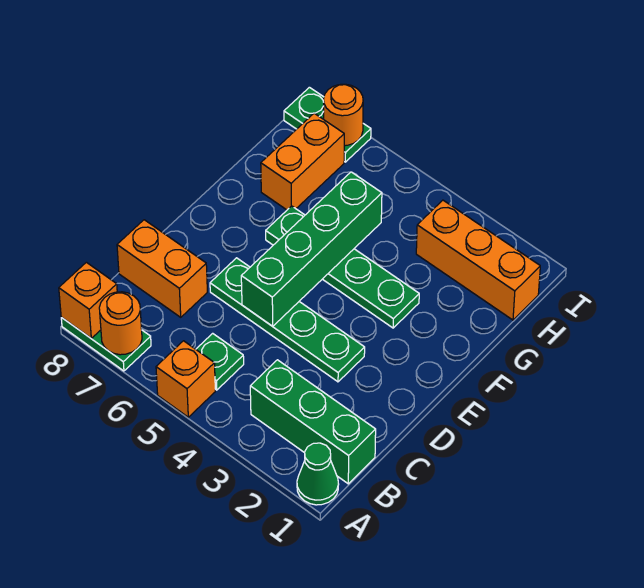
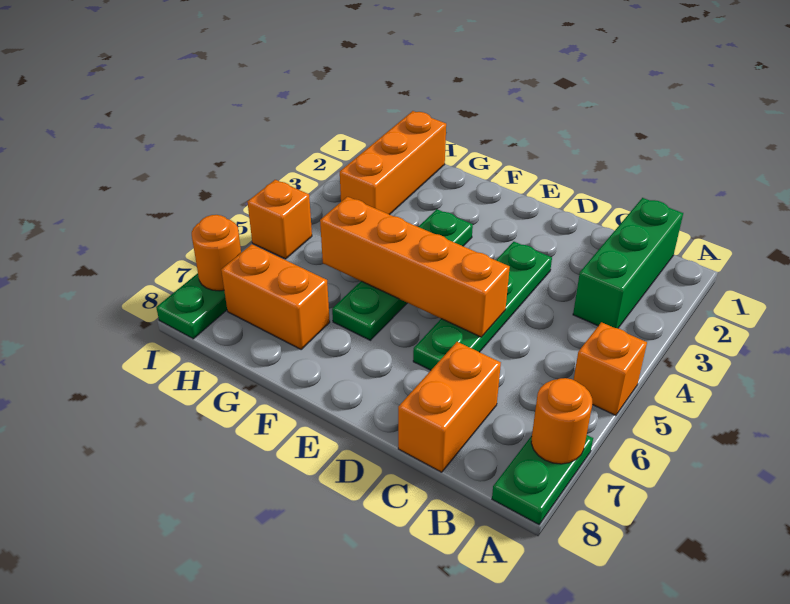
green cone A1 level 1 -> none
orange brick A8 level 2 -> orange brick I5 level 1
green plate B5 level 1 -> none
green brick D5:G5 level 2 -> orange brick D5:G5 level 2

